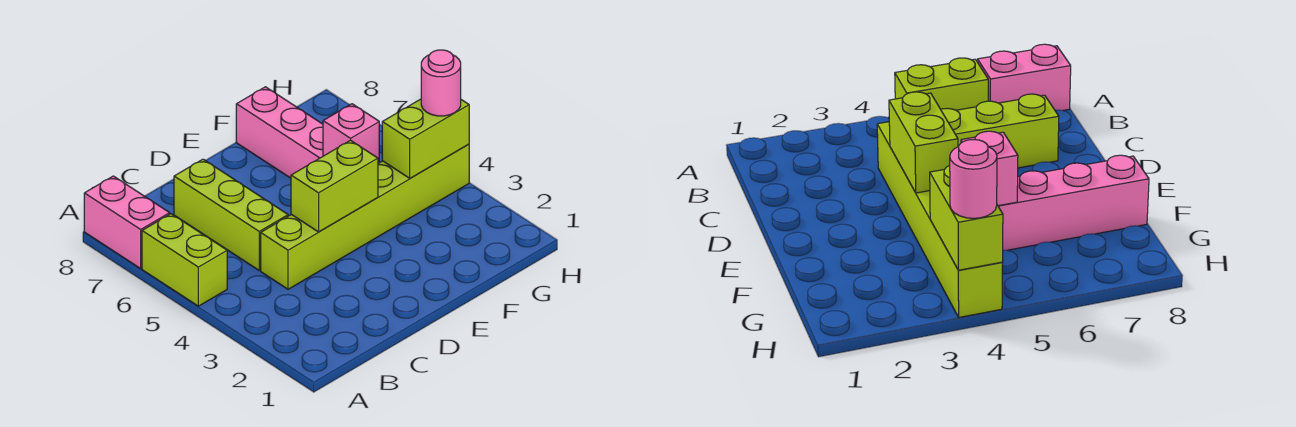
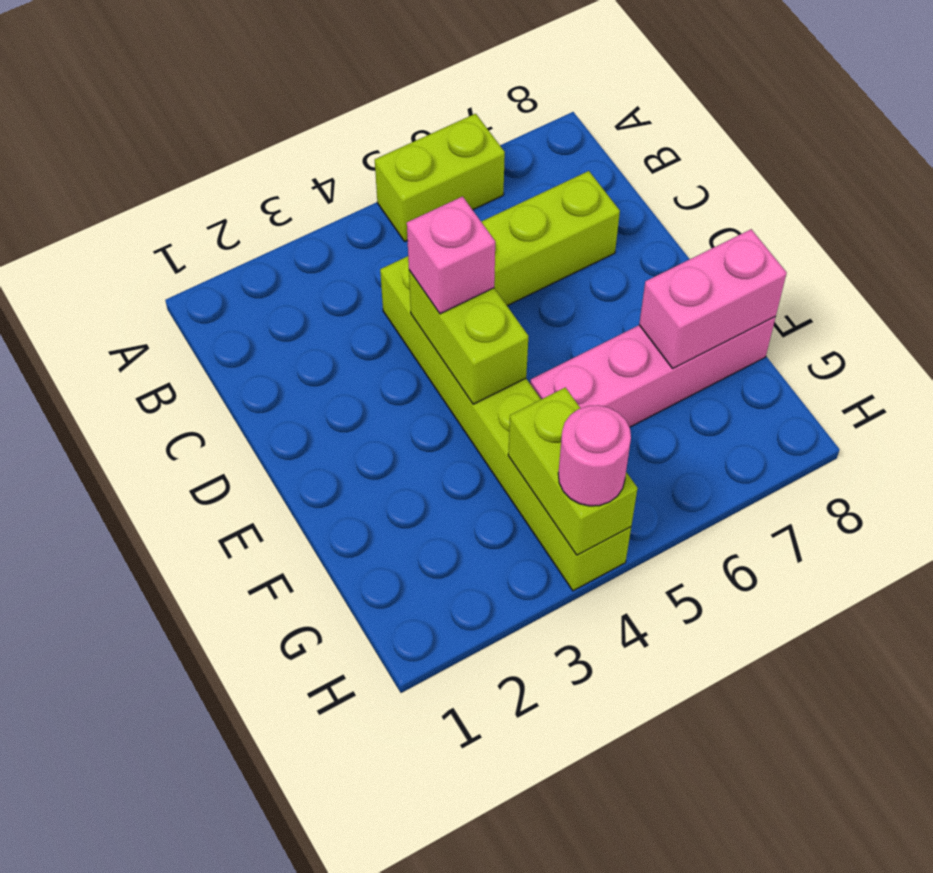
pink brick A7:A8 level 1 -> pink brick F7:F8 level 2
pink brick F5 level 2 -> pink brick D4 level 3

